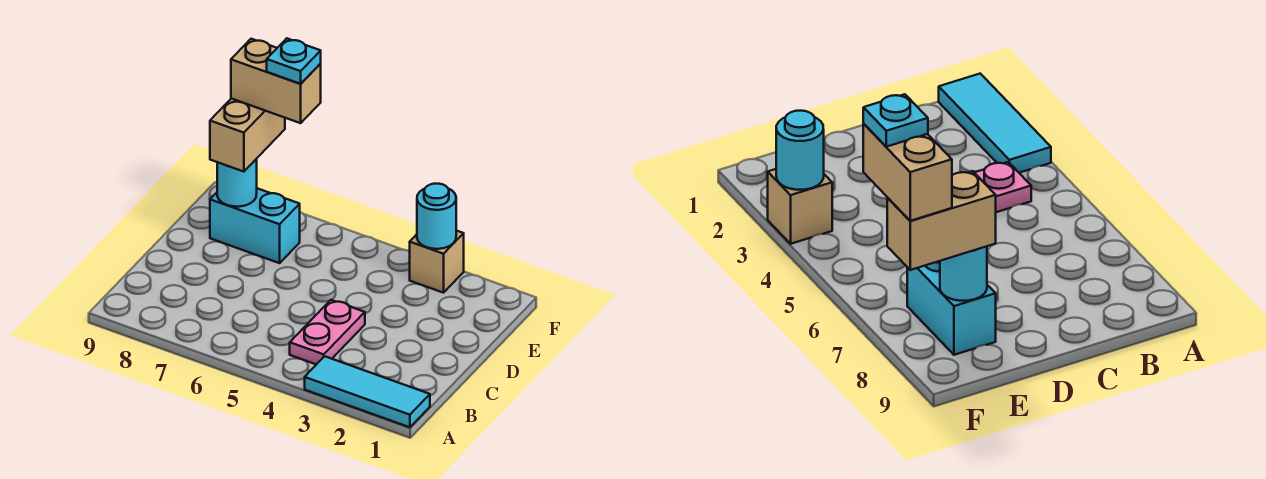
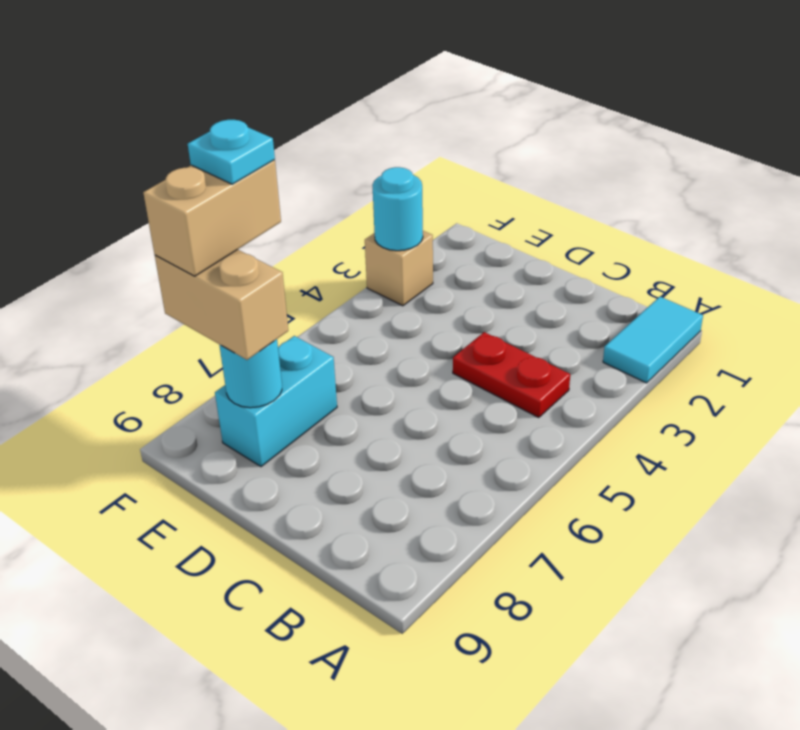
cyan tile A1:A3 level 1 -> cyan tile A1:A2 level 1
pink plate B4:C4 level 1 -> red plate B4:C4 level 1

